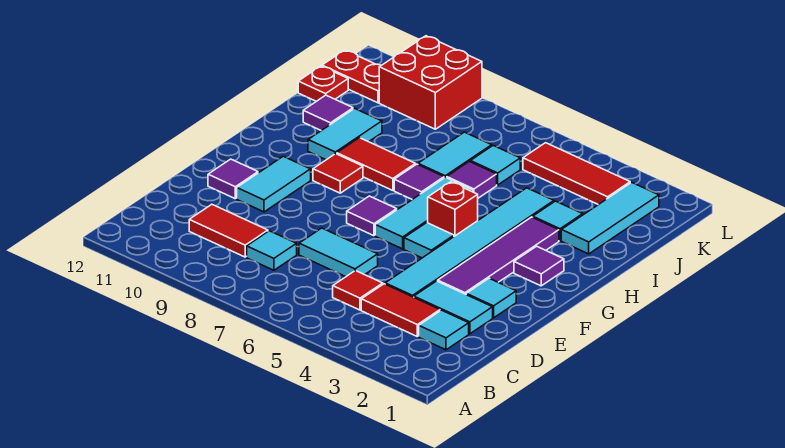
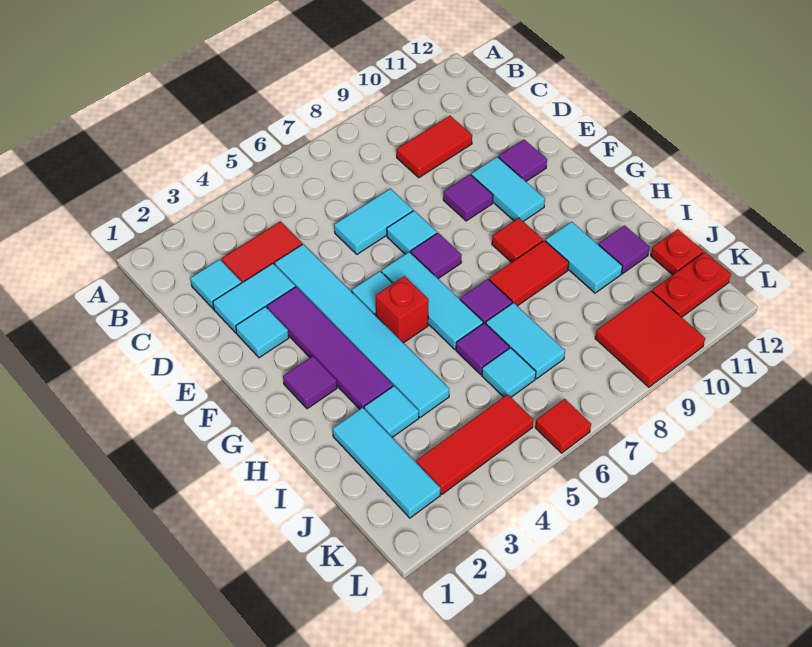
red tile C5 level 1 -> red tile L6 level 1
cyan tile C8 level 1 -> cyan tile E7 level 1
none -> purple tile E9 level 1
red brick K9:L10 level 1 -> red tile K9:L10 level 1

